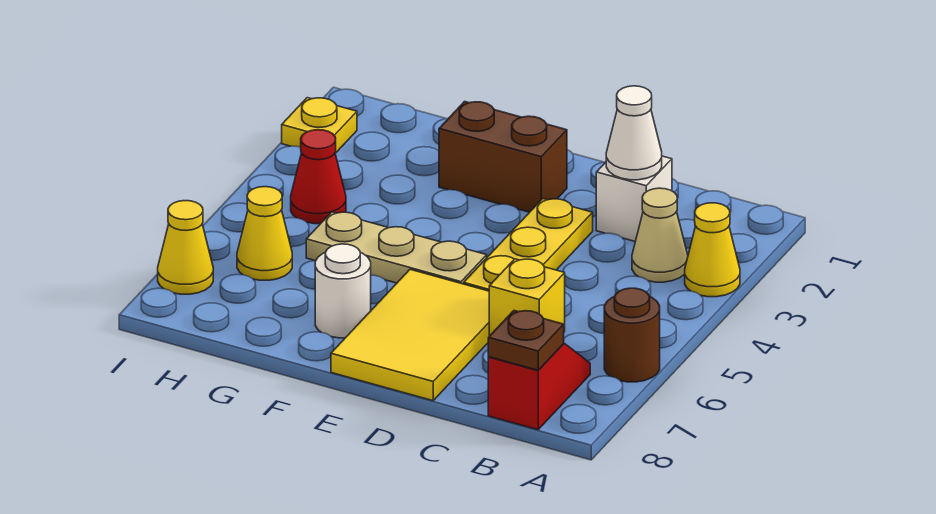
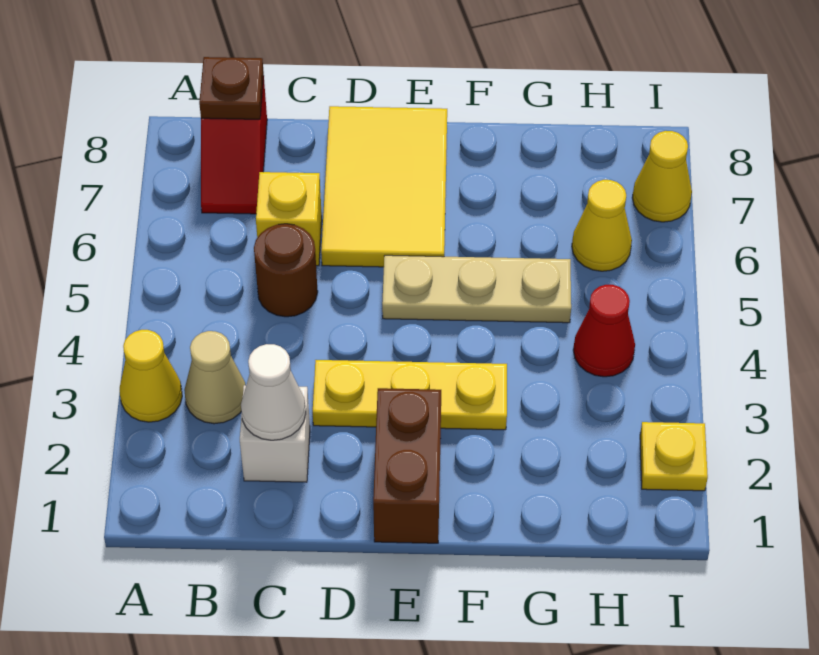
brown round brick A6 level 1 -> brown round brick C5 level 1
yellow plate D3:D5 level 1 -> yellow plate D3:F3 level 1
brown brick E2:F2 level 1 -> brown brick E1:E2 level 1
white round brick F7 level 1 -> none

